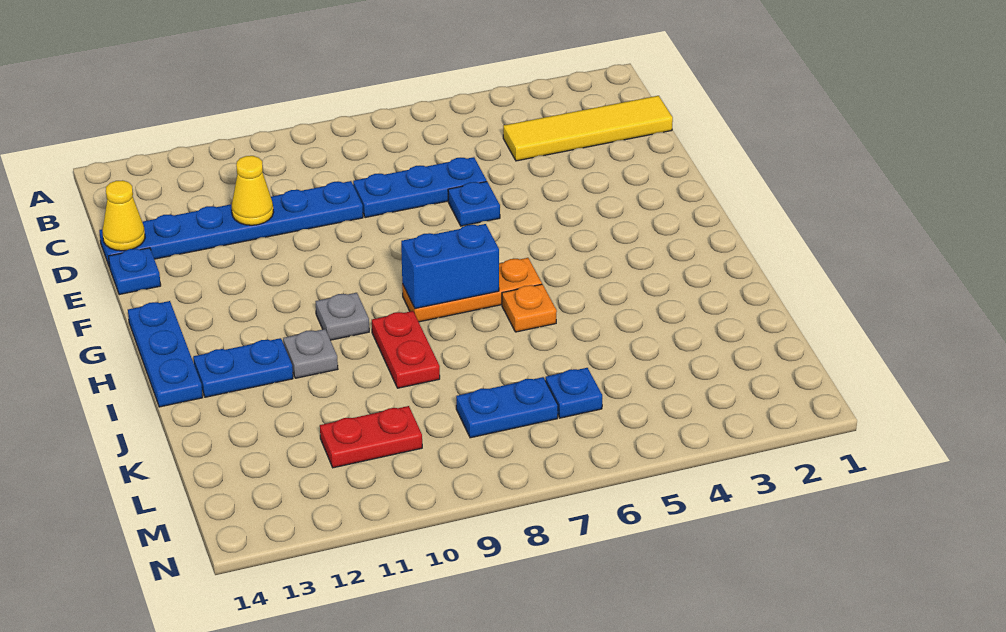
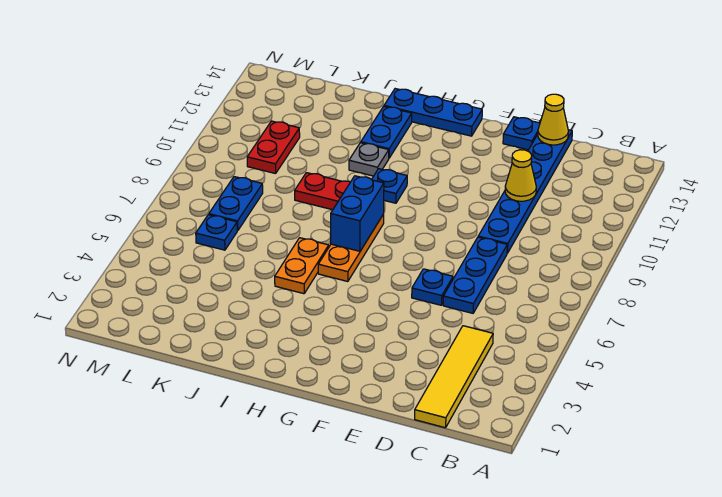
grey plate H10 level 1 -> blue plate H10 level 1
orange plate I6 level 1 -> orange plate I5:I6 level 1

